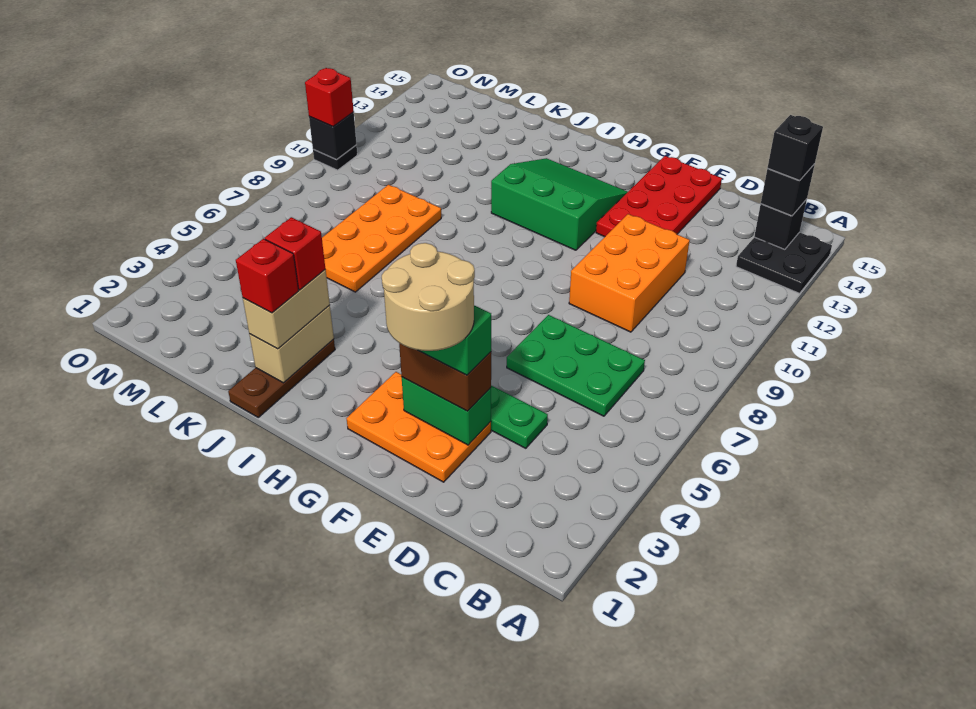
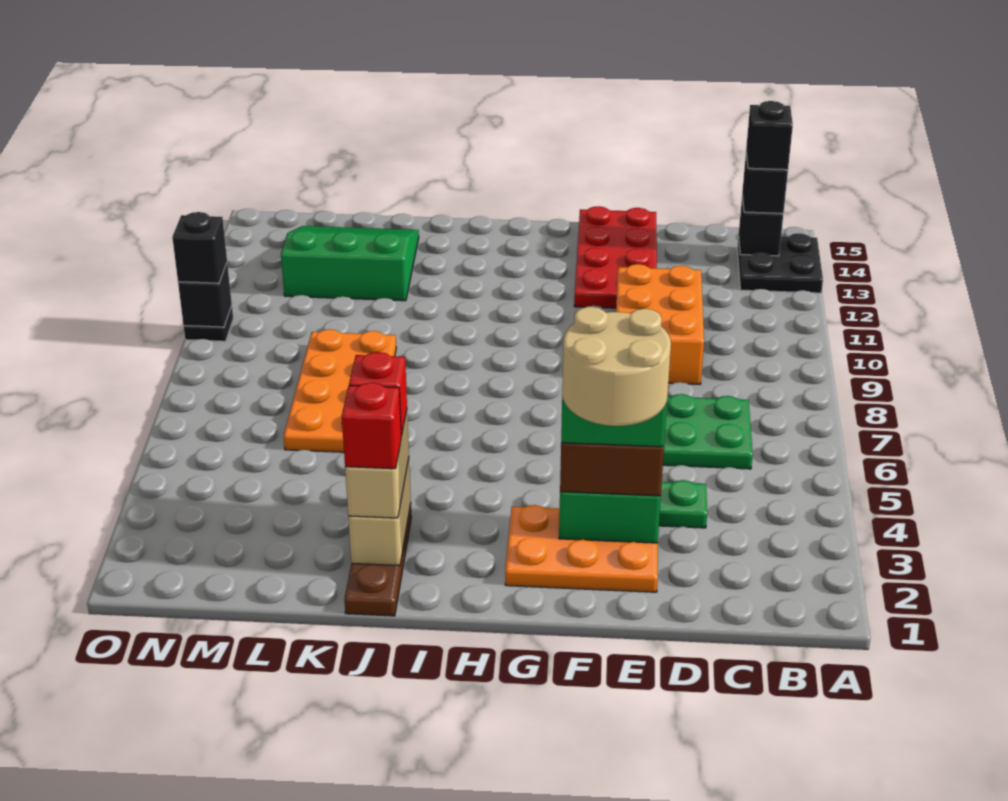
green slope G11:I13 level 1 top 11 -> green slope K12:M14 level 1 top 12
red brick O10 level 3 -> black brick O10 level 3

